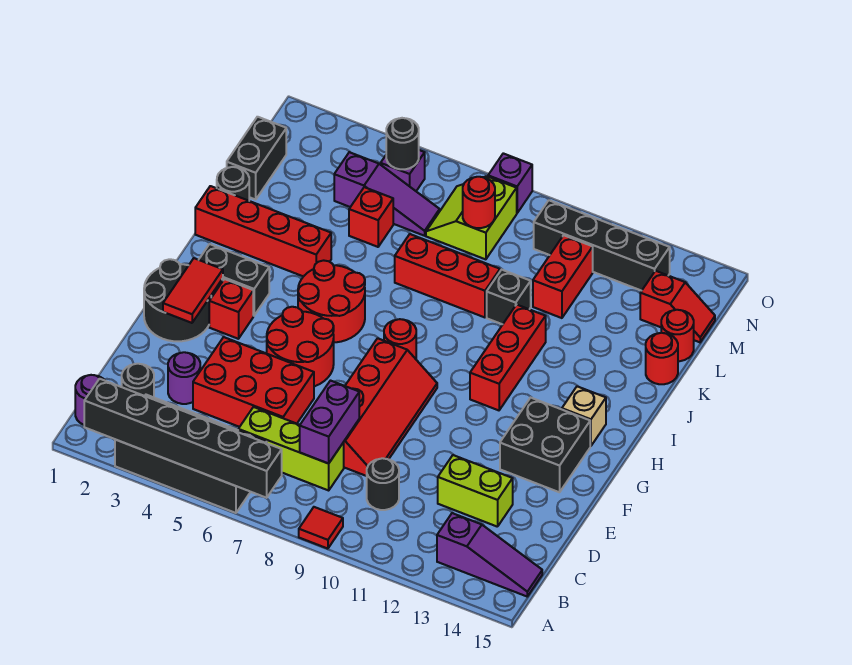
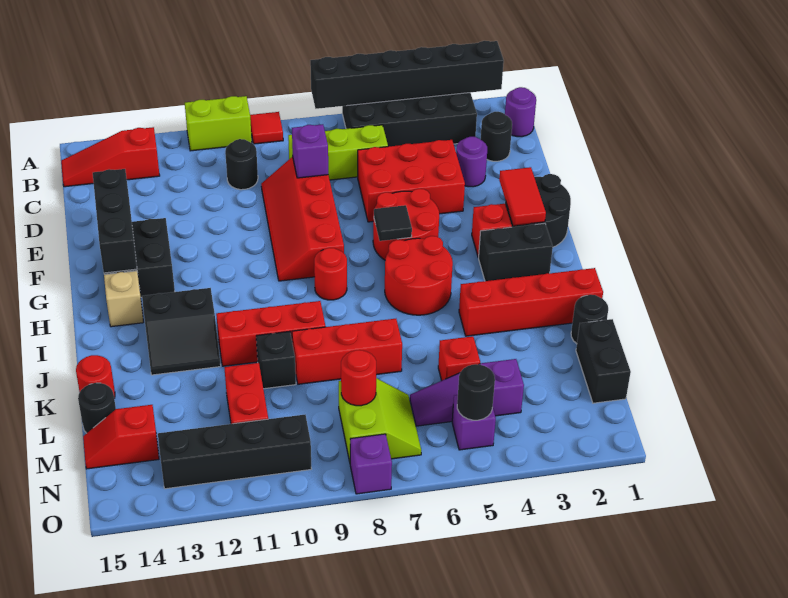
purple slope B13:B15 level 1 top 13 -> red slope B13:B15 level 1 top 13
purple brick C8:D8 level 2 -> purple brick D8 level 2
lime brick D12:D13 level 1 -> lime brick A10:A11 level 1
none -> black brick E14:G14 level 2
none -> black tile G6 level 2
red brick H11:J11 level 1 -> red brick J9:J11 level 1
none -> black slope I12:J13 level 1 top I
red round brick L15 level 1 -> black round brick L15 level 1

